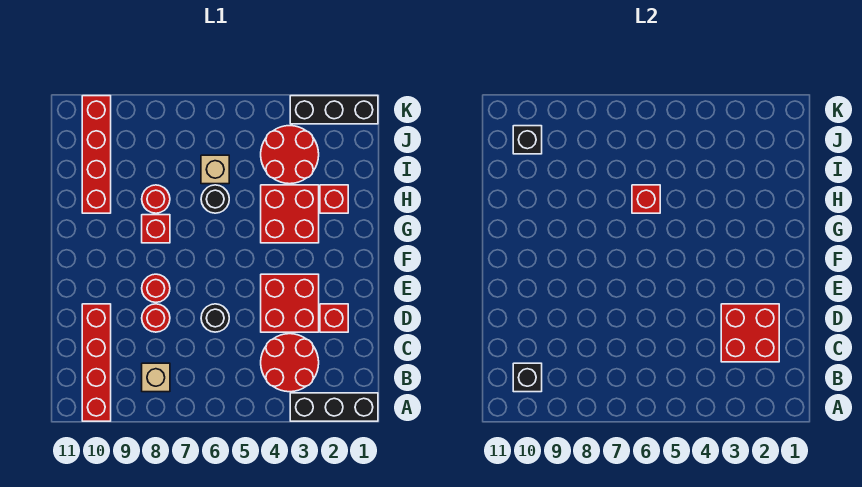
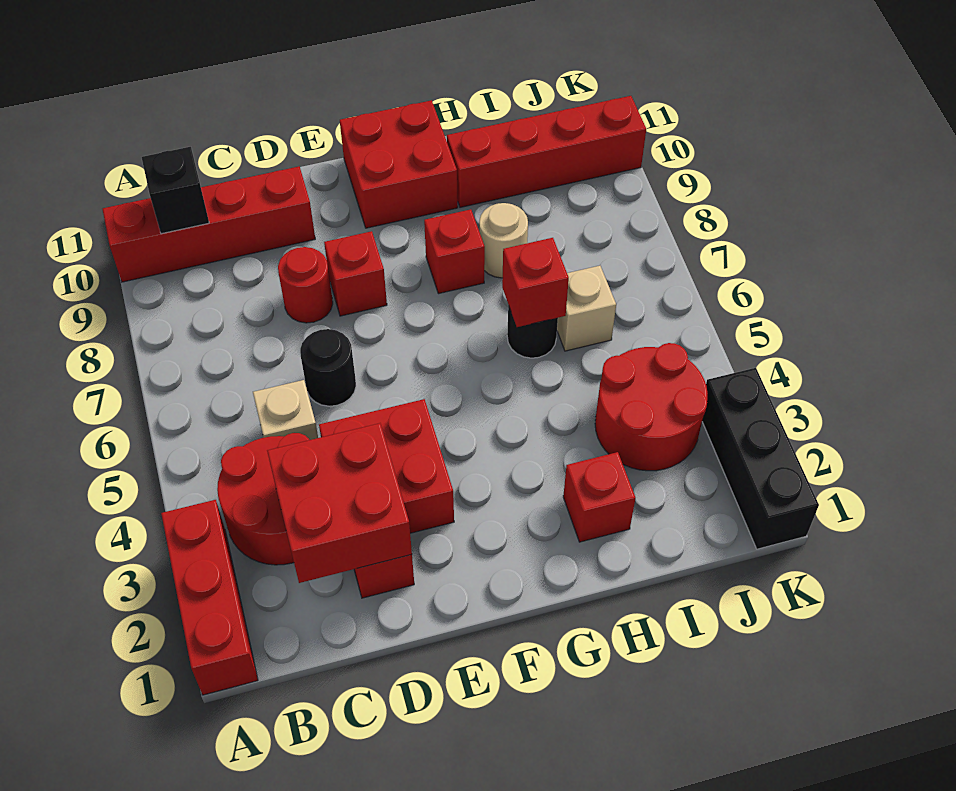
black brick A1:A3 level 1 -> red brick A1:A3 level 1
tan brick B8 level 1 -> tan brick C5 level 1
red round brick E8 level 1 -> red brick E8 level 1
red brick G3:H4 level 1 -> red brick F10:G11 level 1
red round brick H8 level 1 -> tan round brick H8 level 1
black brick J10 level 2 -> none

